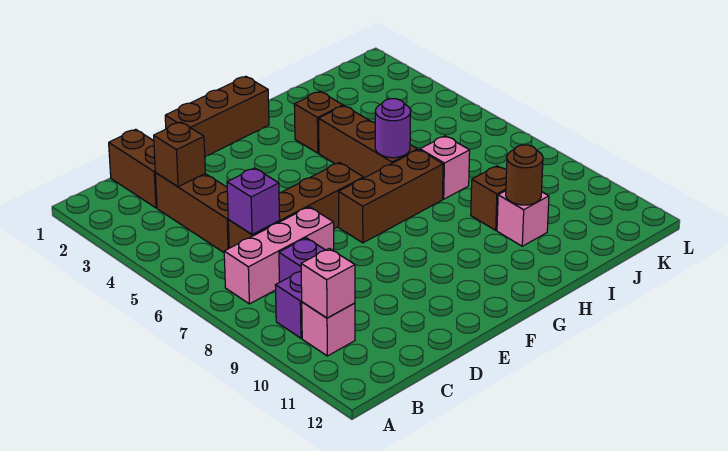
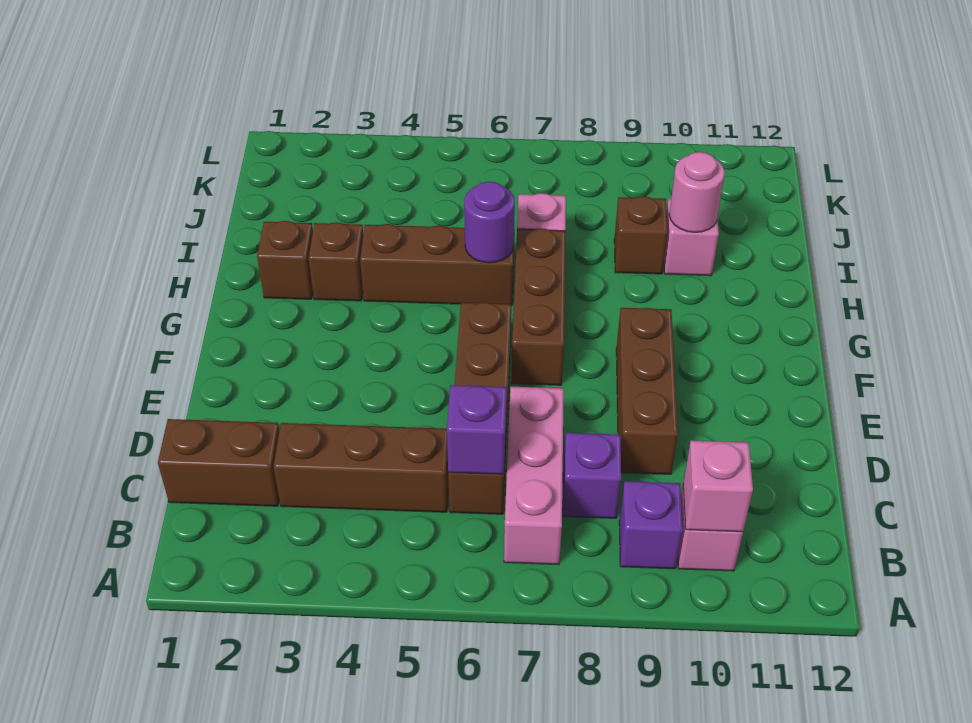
brown brick C3 level 2 -> brown brick H2 level 1
brown brick E1:G1 level 1 -> brown brick D9:F9 level 1
brown round brick I10 level 2 -> pink round brick I10 level 2

